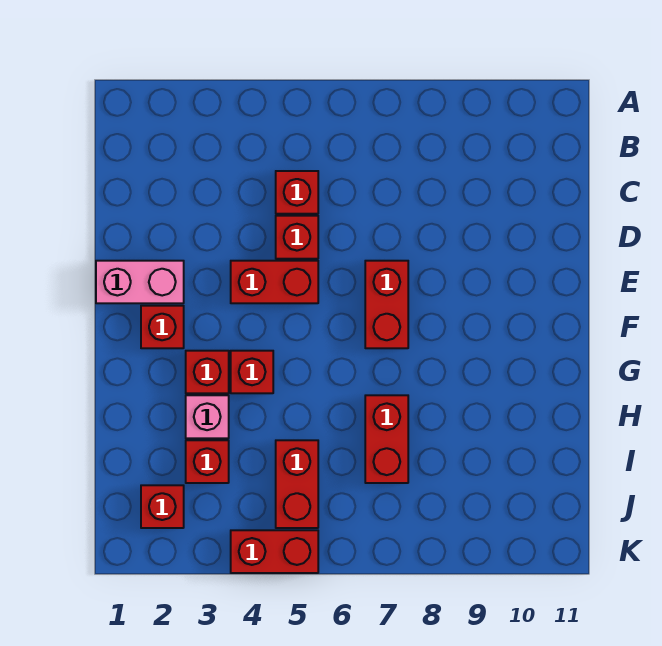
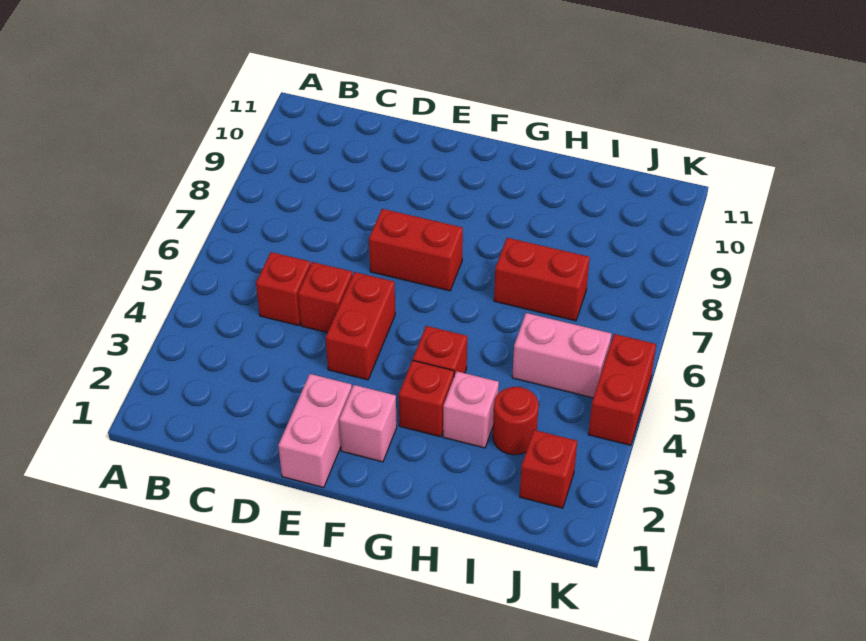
red brick F2 level 1 -> pink brick F2 level 1
red brick I3 level 1 -> red round brick I3 level 1
red brick I5:J5 level 1 -> pink brick I5:J5 level 1

